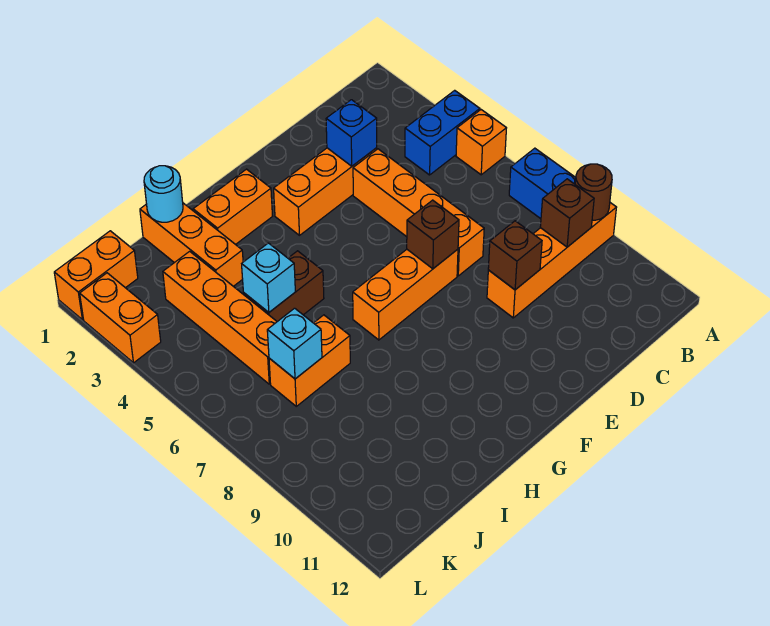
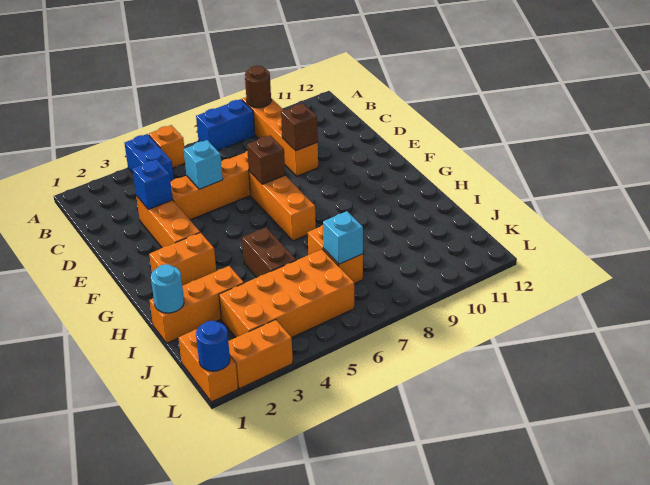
brown brick B9 level 2 -> none
orange brick G2:H2 level 1 -> orange brick G2:G3 level 1
cyan brick I5 level 2 -> cyan brick D5 level 2
orange brick J3:J6 level 1 -> orange brick J3:K6 level 1
none -> blue round brick L1 level 2

